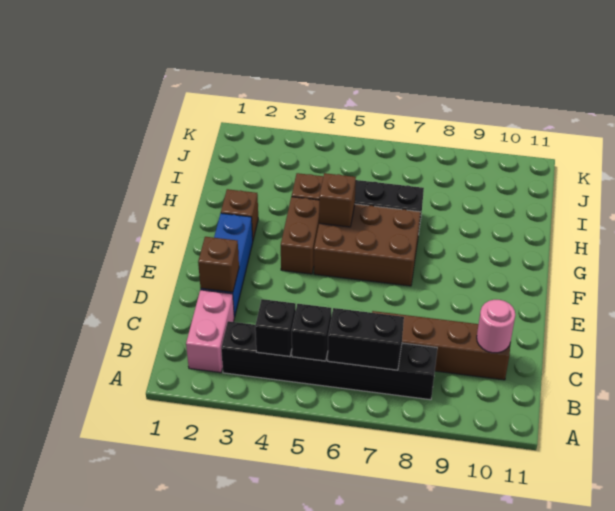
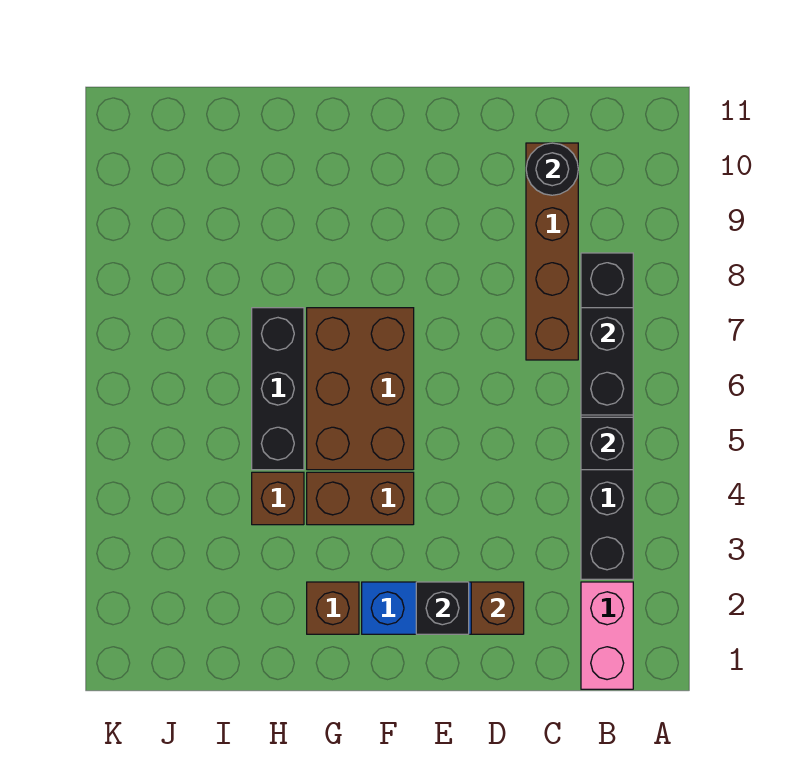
pink brick B2:C2 level 1 -> pink brick B1:B2 level 1
black brick B4 level 2 -> black brick E2 level 2
pink round brick C10 level 2 -> black round brick C10 level 2
brown brick G5 level 2 -> none

